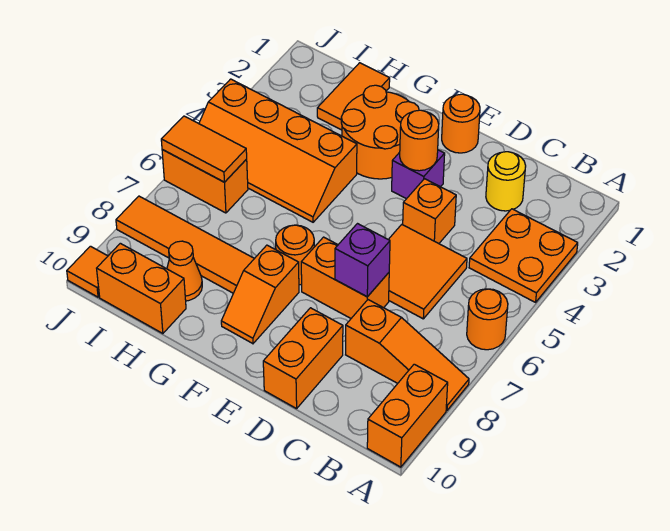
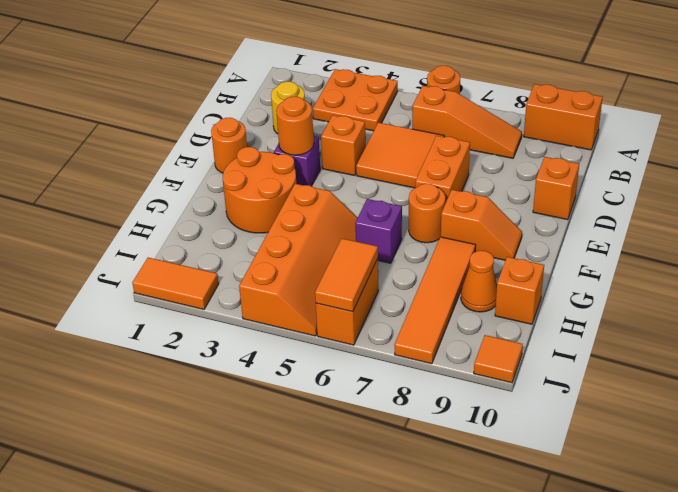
orange slope A8:C8 level 1 top C -> orange slope B6:B8 level 1 top 6
purple brick D7 level 2 -> purple brick G6 level 1
orange brick D9:D10 level 1 -> orange brick D10 level 1
orange tile H1:H2 level 1 -> orange tile J1:J2 level 1
orange brick H10:I10 level 1 -> orange brick H10 level 1

